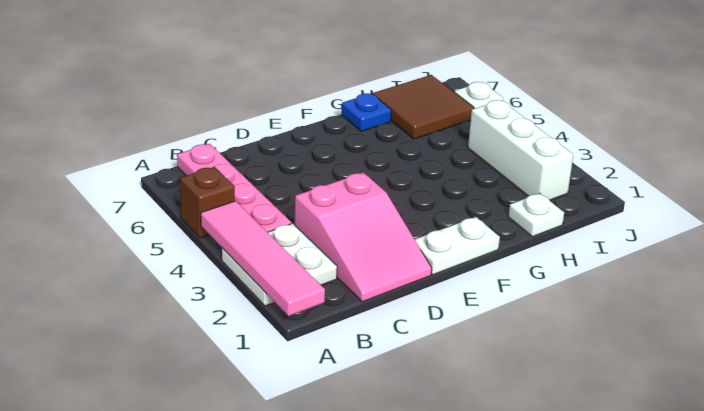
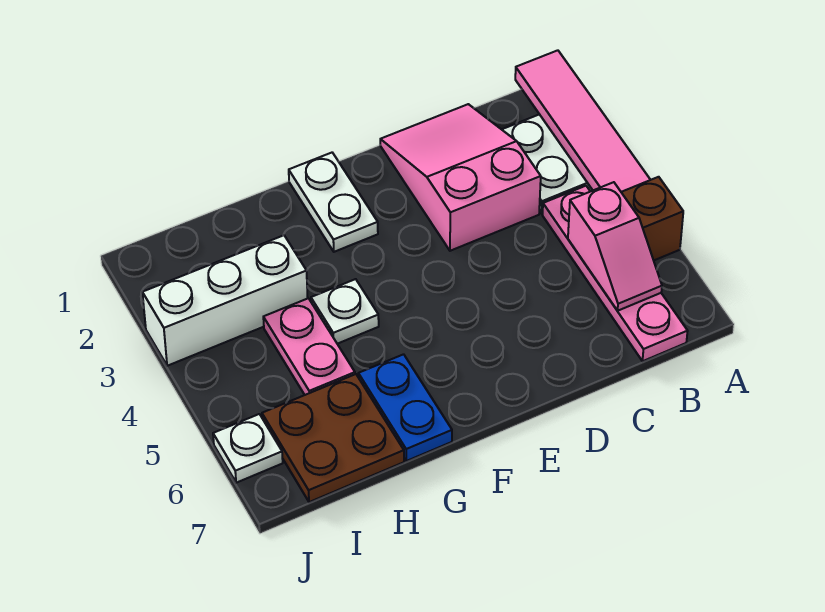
none -> pink slope B5:B6 level 2 top 5
white plate E1:F1 level 1 -> white plate F1:F2 level 1
blue plate G7 level 1 -> blue plate G6:G7 level 1
white plate H1 level 1 -> white plate G4 level 1
none -> pink plate H4:H5 level 1
brown tile H6:I7 level 1 -> brown plate H6:I7 level 1
white brick I2:I4 level 1 -> white brick H3:J3 level 1

